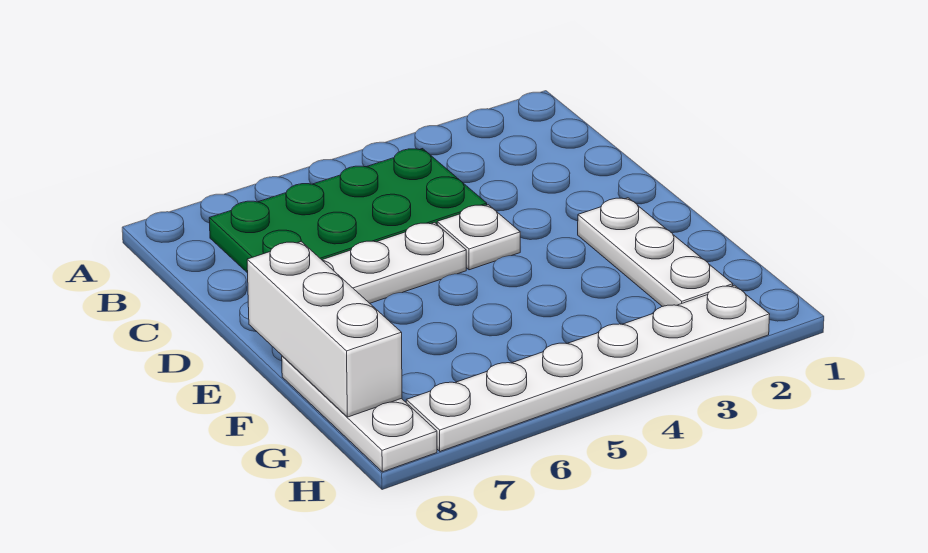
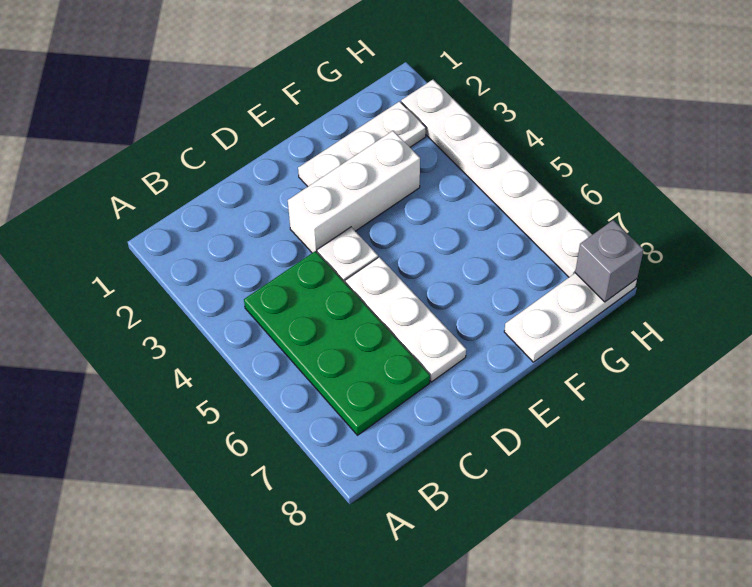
white brick E8:G8 level 2 -> white brick D3:F3 level 1
none -> grey brick H8 level 2

